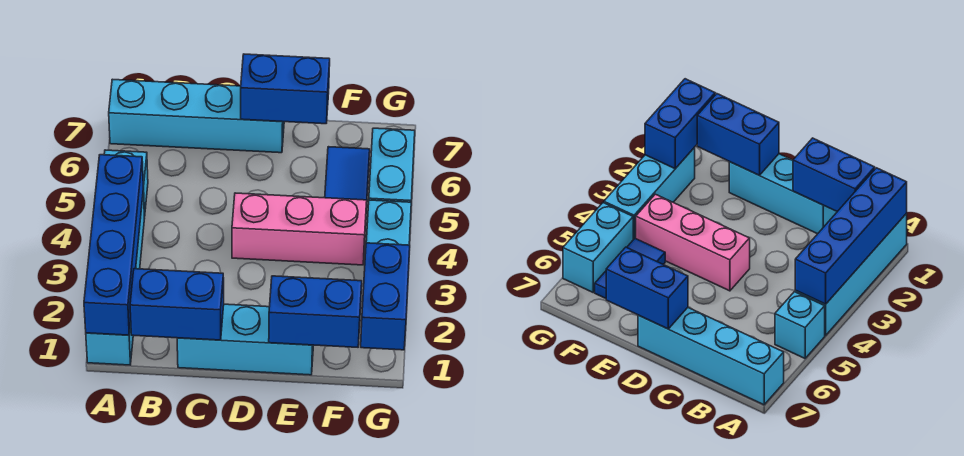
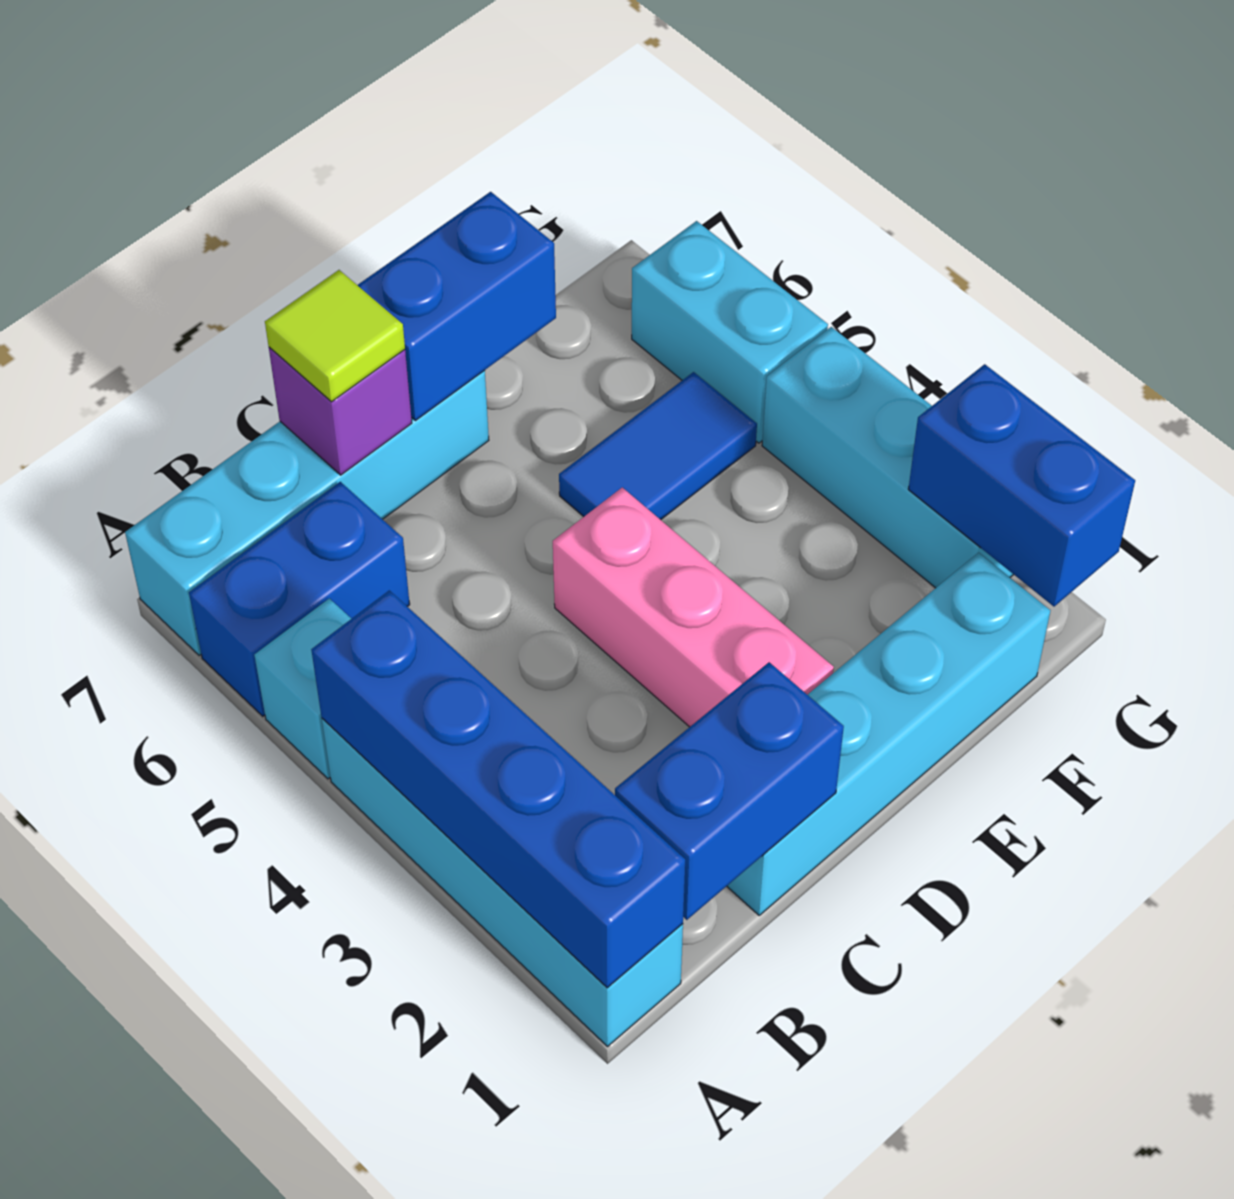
cyan brick C1:E1 level 1 -> cyan brick C1:F1 level 1
none -> purple brick C7 level 2
none -> lime tile C7 level 3
pink brick D4:F4 level 1 -> pink brick D2:D4 level 1
blue brick E1:F1 level 2 -> blue brick A6:B6 level 1
blue tile F5:F6 level 1 -> blue tile E5:F5 level 1

